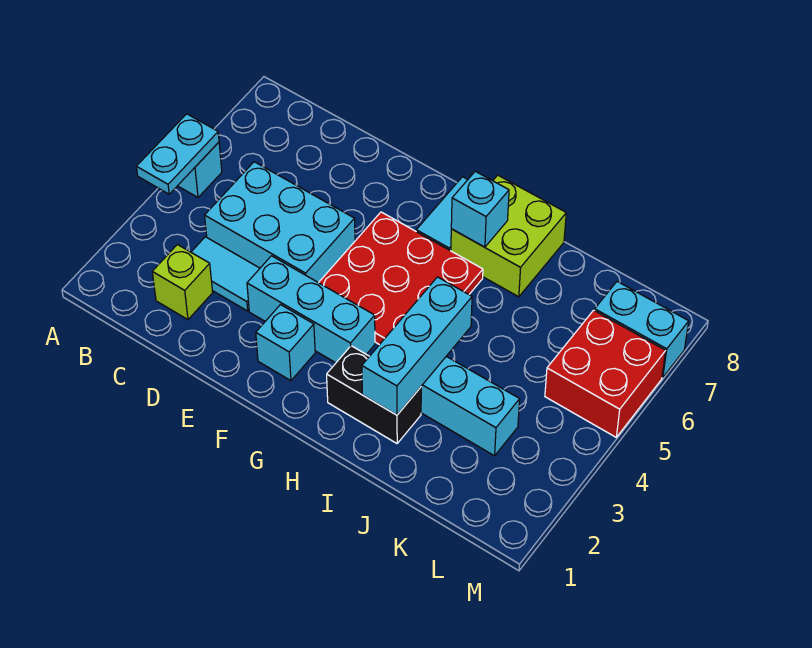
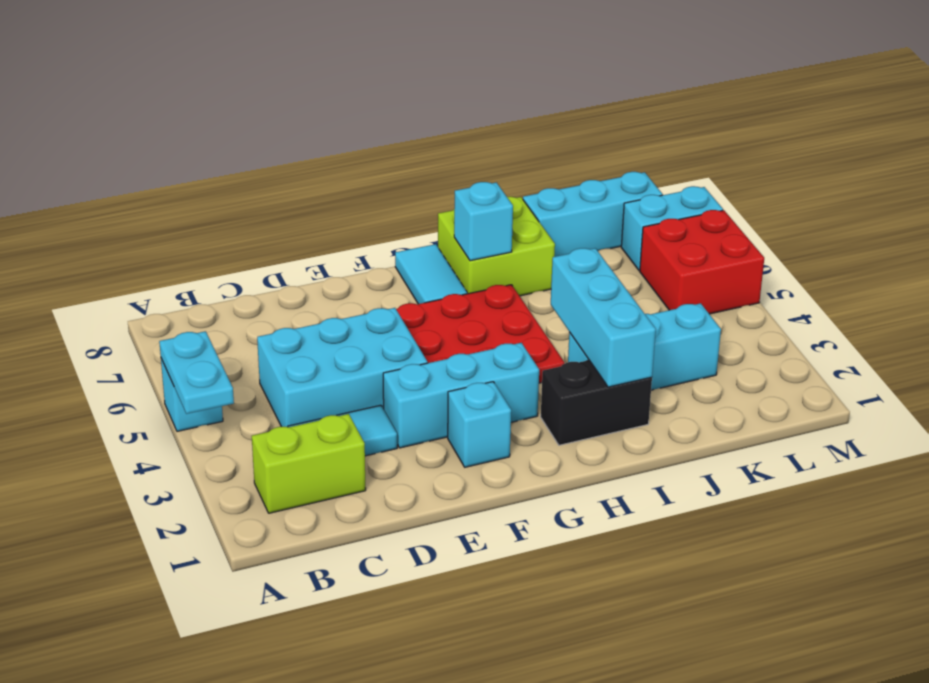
lime brick C2 level 1 -> lime brick B2:C2 level 1
none -> cyan brick J8:L8 level 1

